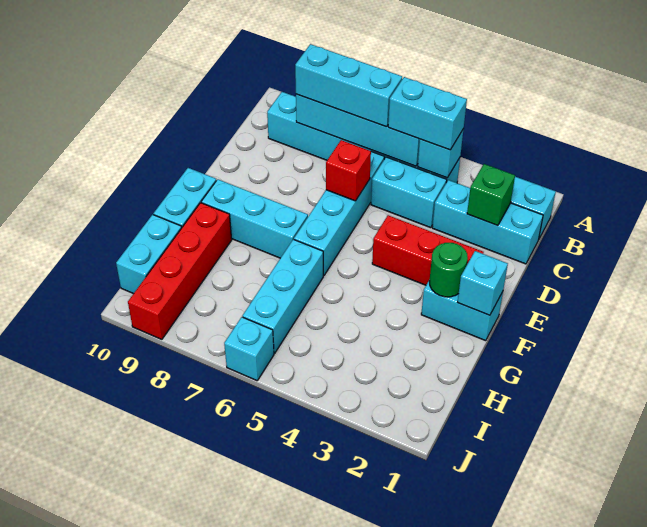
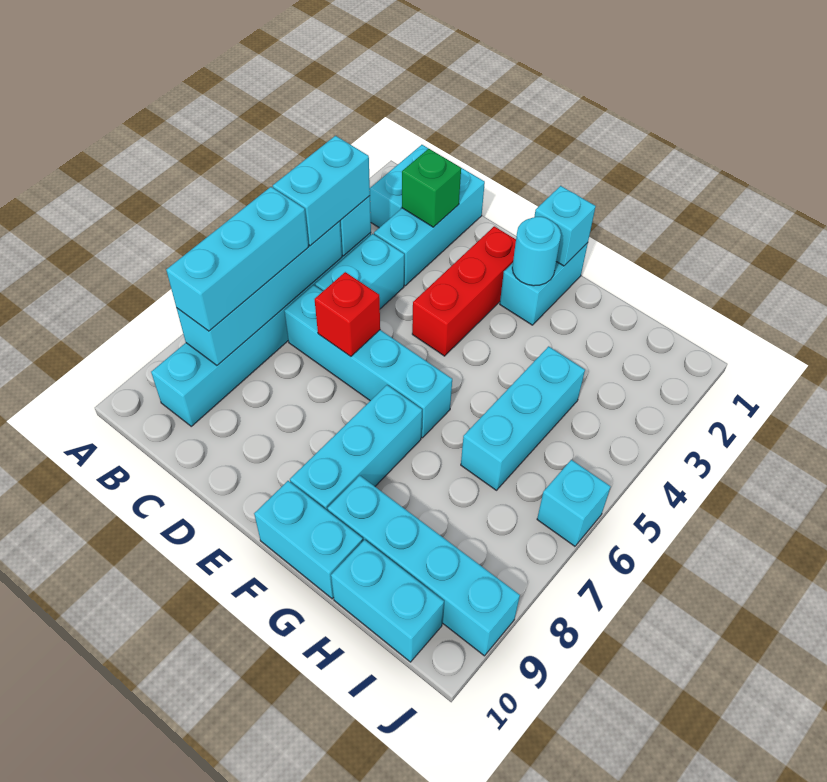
green round brick F2 level 2 -> cyan round brick F2 level 2
cyan brick G6:I6 level 1 -> cyan brick H4:H6 level 1
red brick G9:J9 level 1 -> cyan brick G9:J9 level 1

